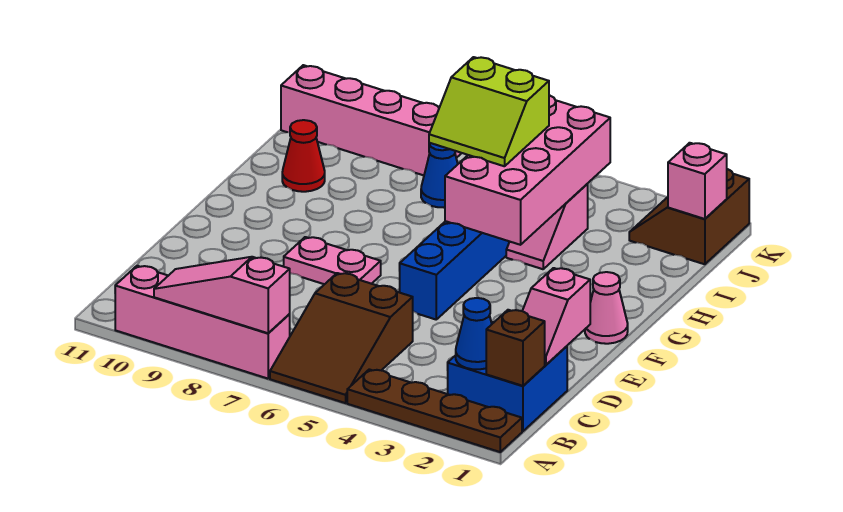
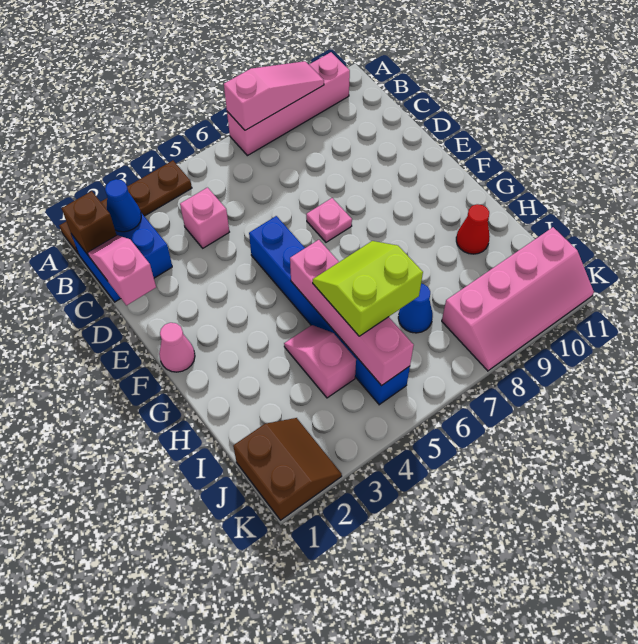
brown slope A5:C6 level 1 top C -> none
pink plate E7:E8 level 1 -> pink plate E7 level 1
pink brick G4:J5 level 2 -> pink brick G5:J5 level 2
pink brick J1 level 2 -> pink brick C4 level 1

